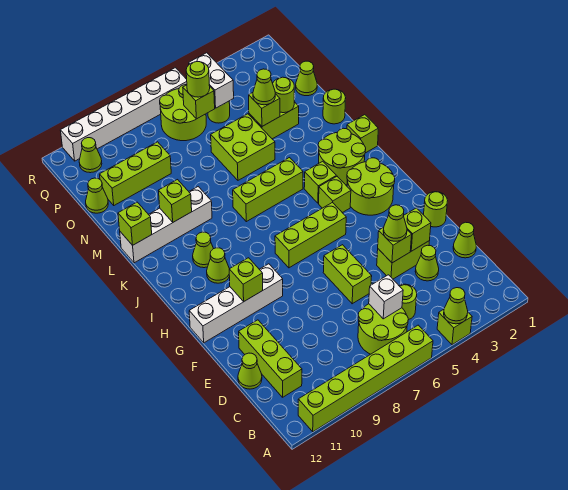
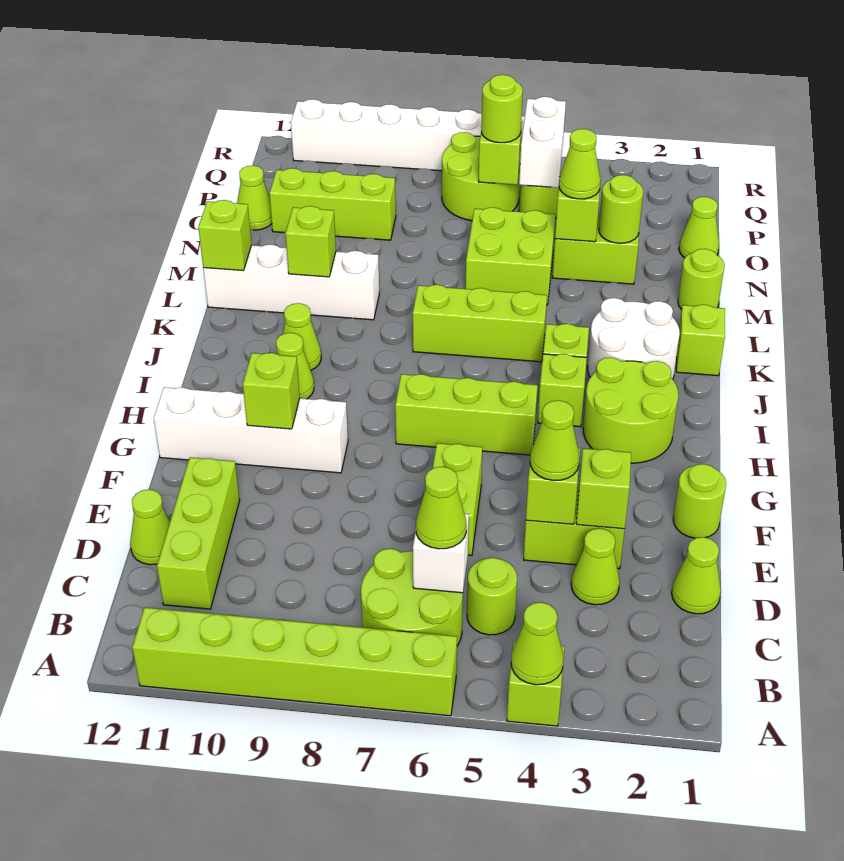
lime round brick J2:K3 level 1 -> white round brick J2:K3 level 1
lime cone Q11 level 1 -> lime cone C6 level 3

